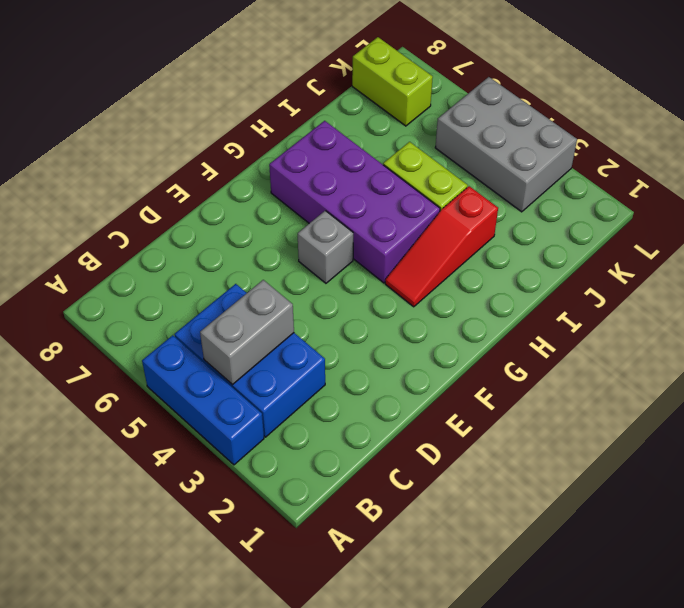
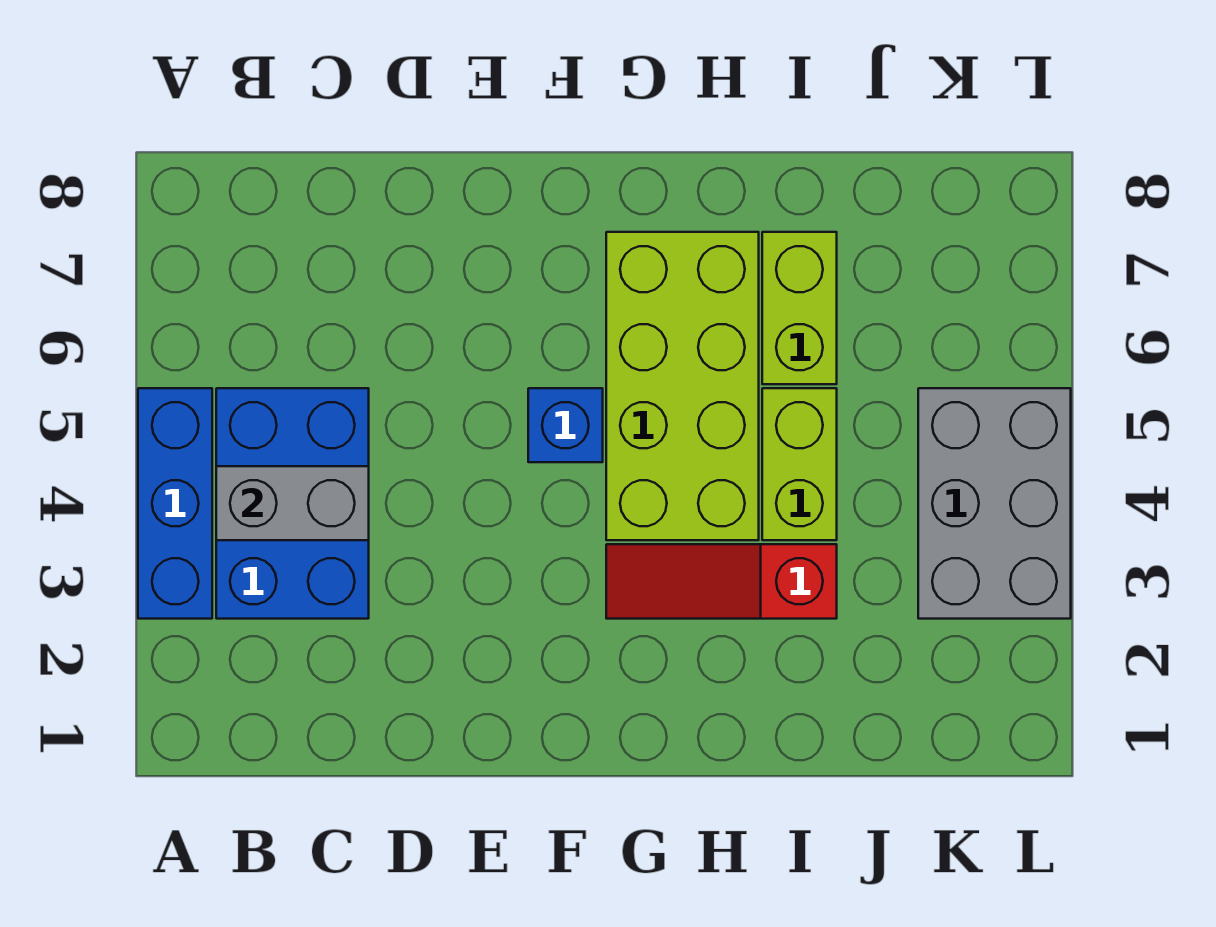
grey brick F5 level 1 -> blue brick F5 level 1
purple brick G4:H7 level 1 -> lime brick G4:H7 level 1
lime brick K7:K8 level 1 -> lime brick I6:I7 level 1

